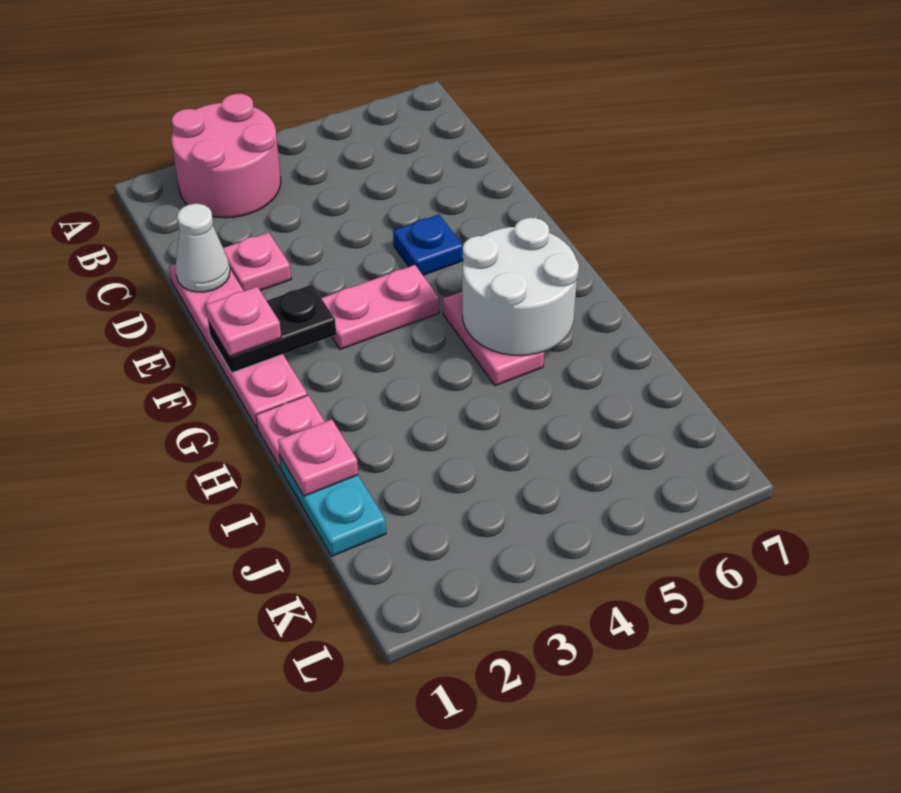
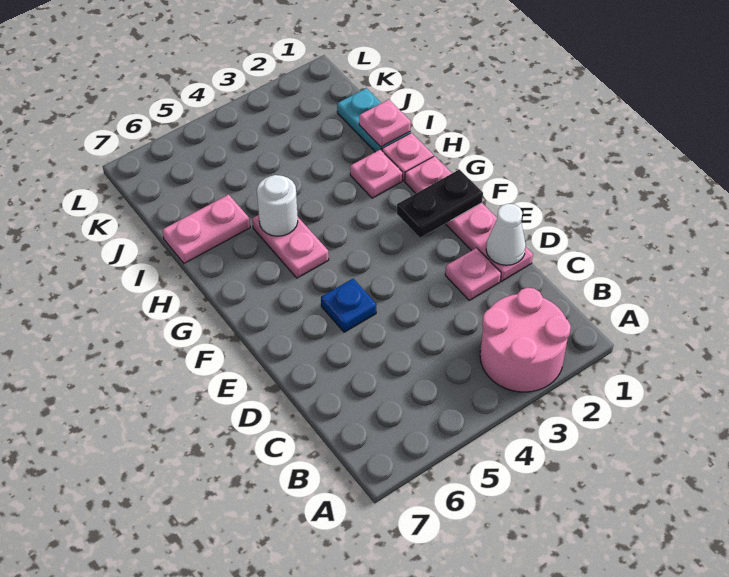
pink plate F1 level 3 -> pink plate H2 level 1
pink plate F3:F4 level 1 -> pink plate I6:I7 level 1
white round brick G5:H6 level 2 -> white round brick H5 level 2

